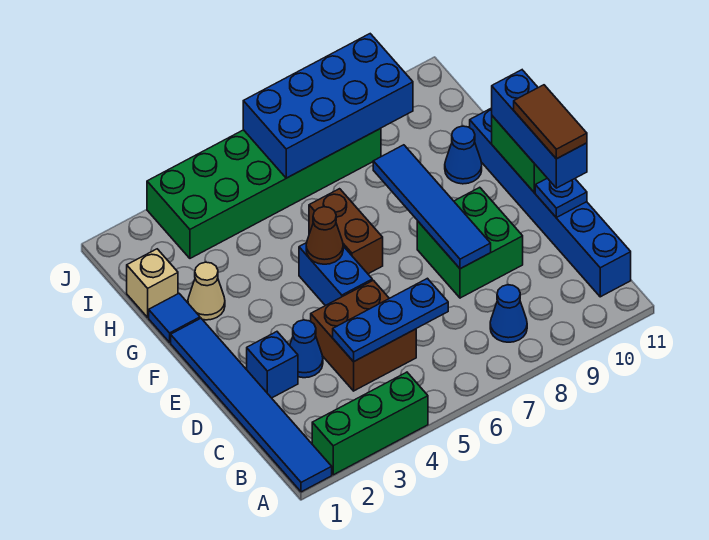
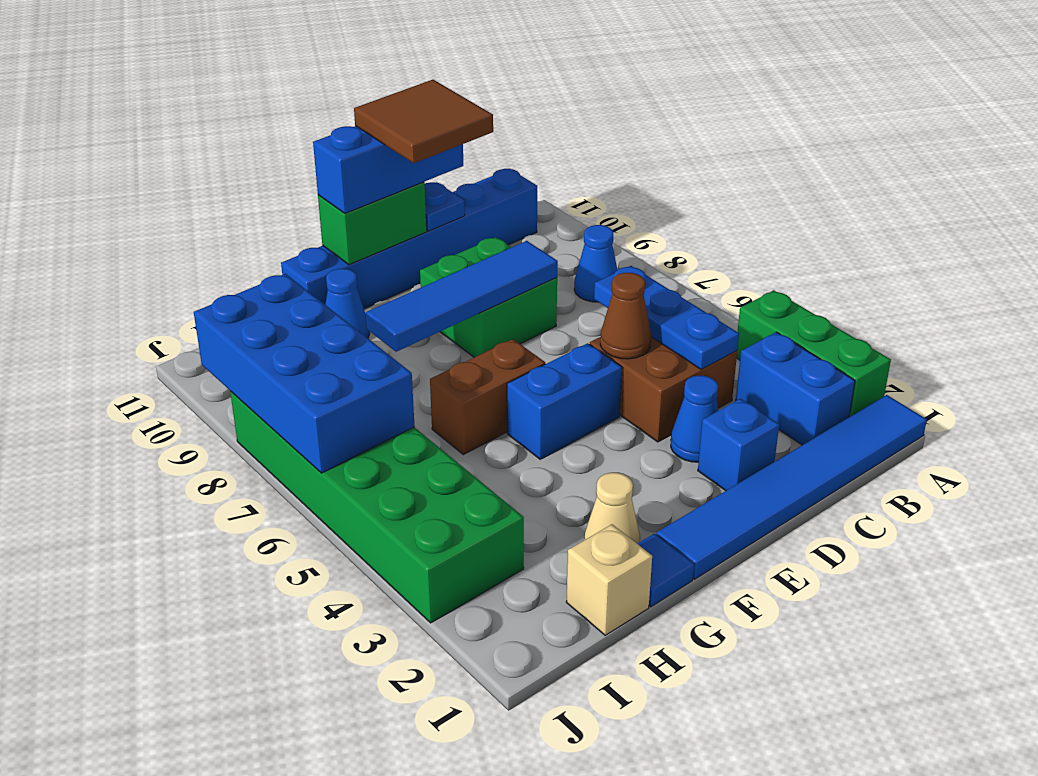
none -> blue brick B2:B3 level 1
brown tile D11:E11 level 4 -> brown tile D10:E11 level 4
brown cone F5 level 2 -> brown cone D5 level 2

